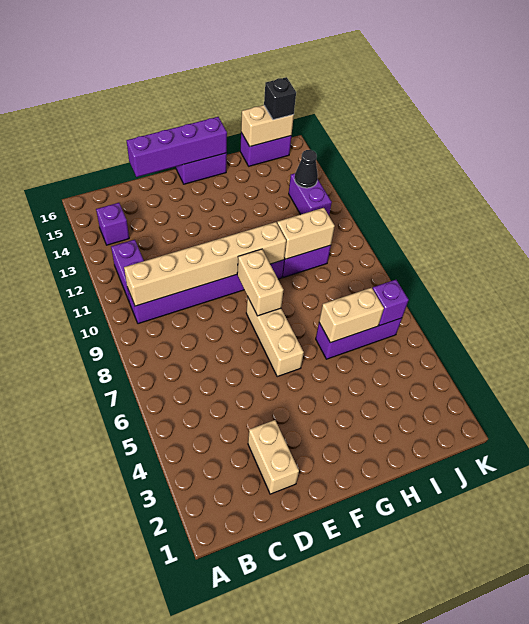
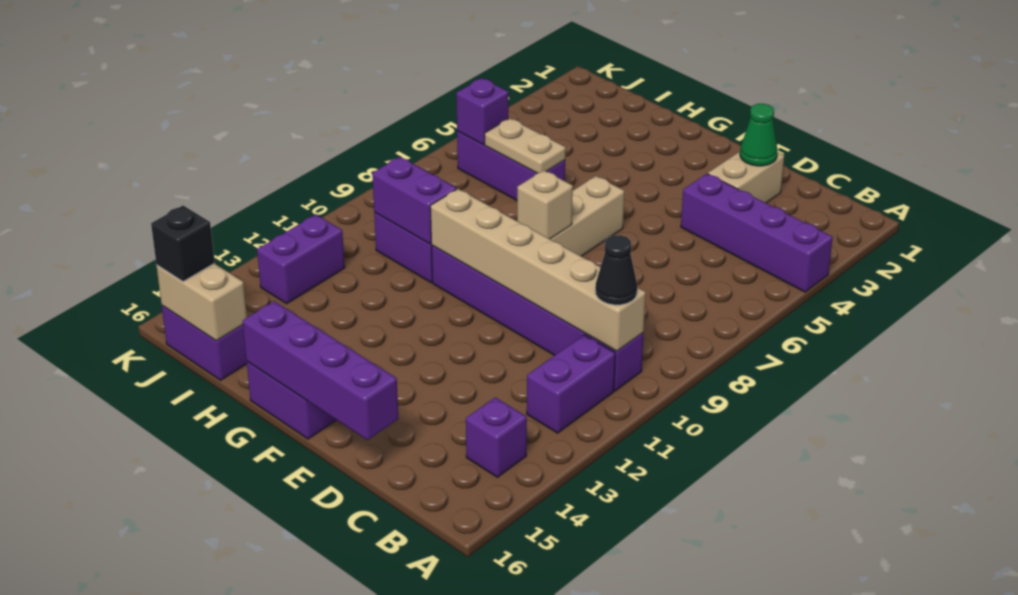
none -> purple brick A4:D4 level 1
none -> green cone D2 level 2
tan brick F8:F9 level 2 -> tan brick F8 level 2
tan brick H6:I6 level 2 -> tan plate H6:I6 level 2
tan brick H10:I10 level 2 -> purple brick H10:I10 level 2
black cone J13 level 2 -> black cone B10 level 3

